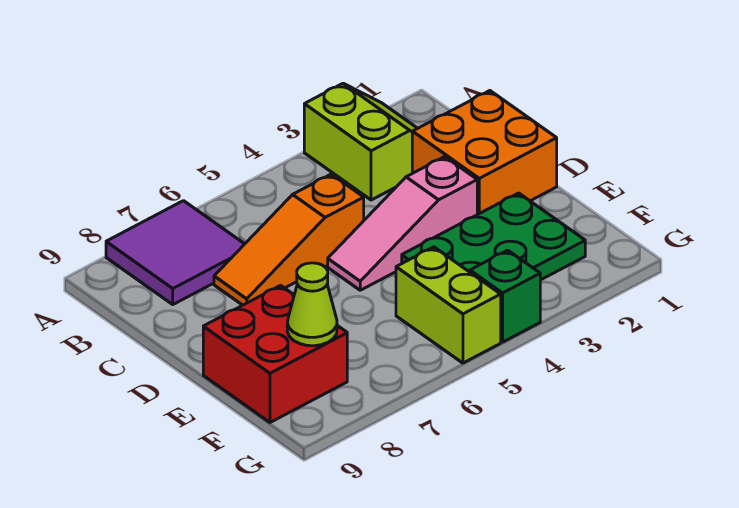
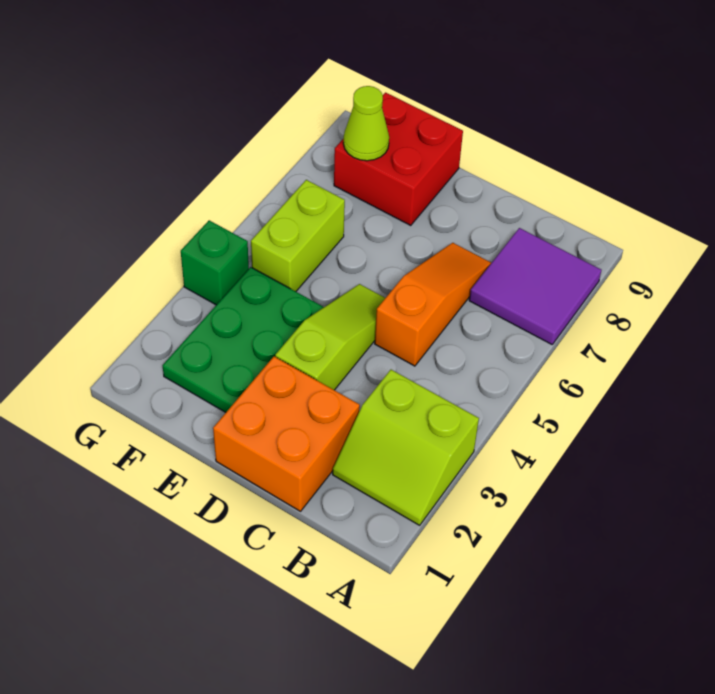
pink slope D3:D5 level 1 top 3 -> lime slope D3:D5 level 1 top 3
lime brick F5:G5 level 1 -> lime brick F5:F6 level 1

